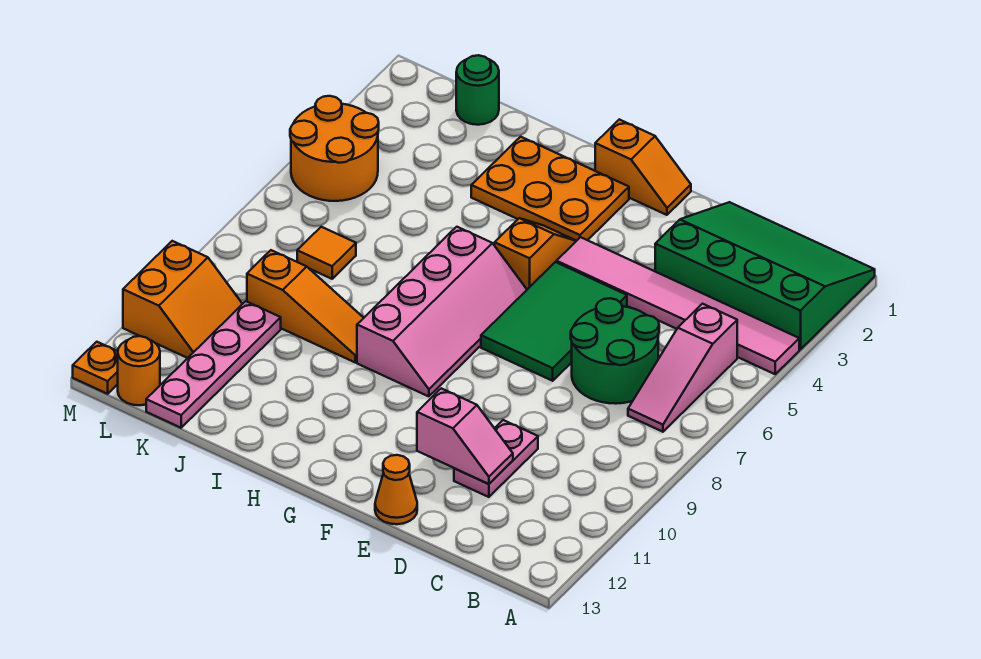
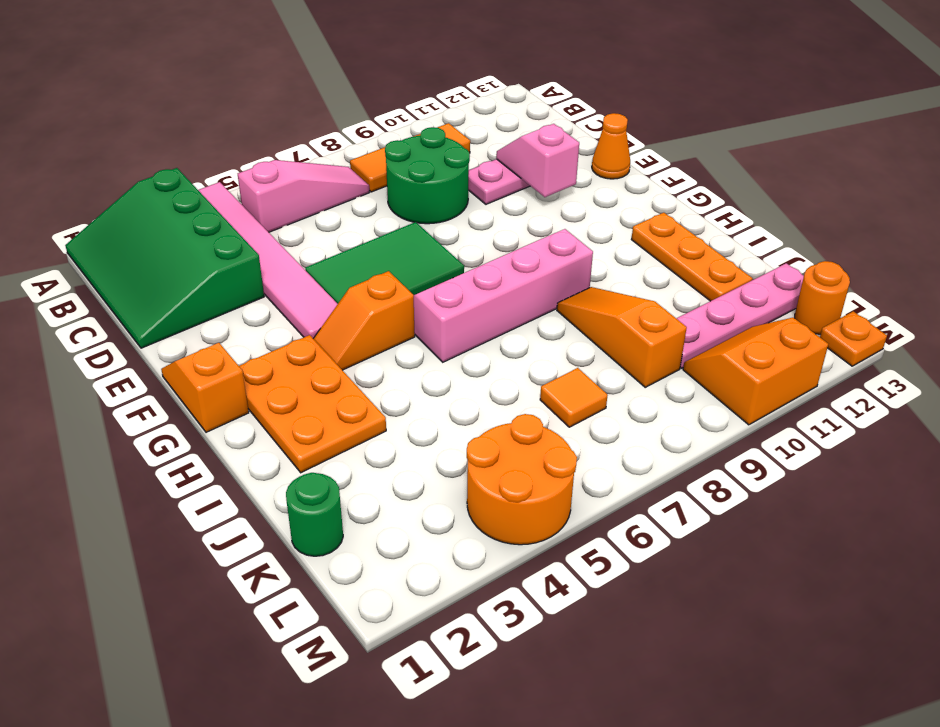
none -> orange tile B8:B10 level 1
green round brick C6:D7 level 1 -> green round brick C8:D9 level 1
none -> orange plate H12:J12 level 1

